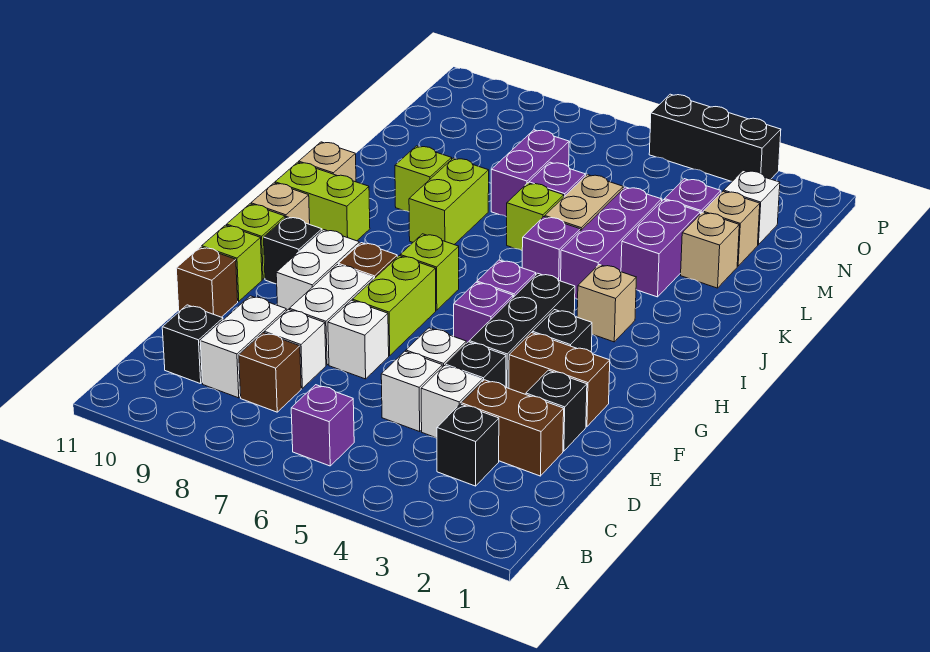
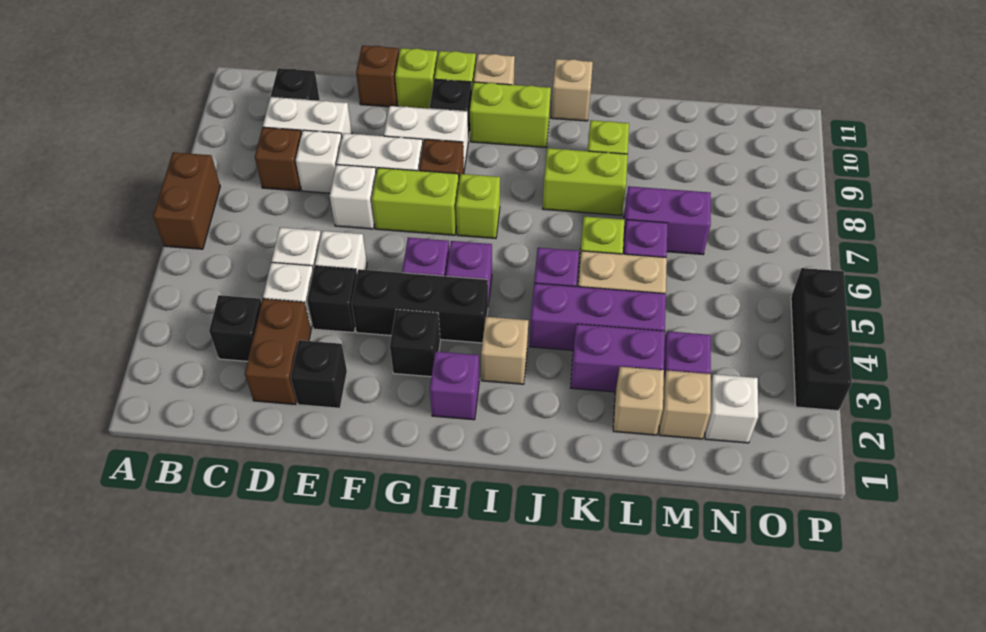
purple brick B6 level 1 -> purple brick H2 level 1
brown brick F2:F3 level 1 -> brown brick A6:A7 level 1
lime brick I10:I11 level 1 -> lime brick H10:I10 level 1

